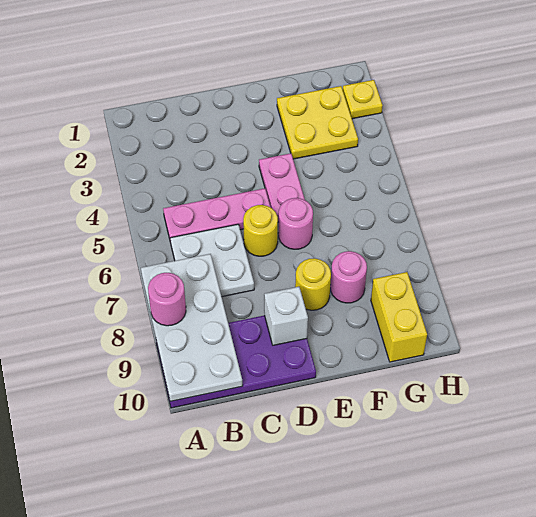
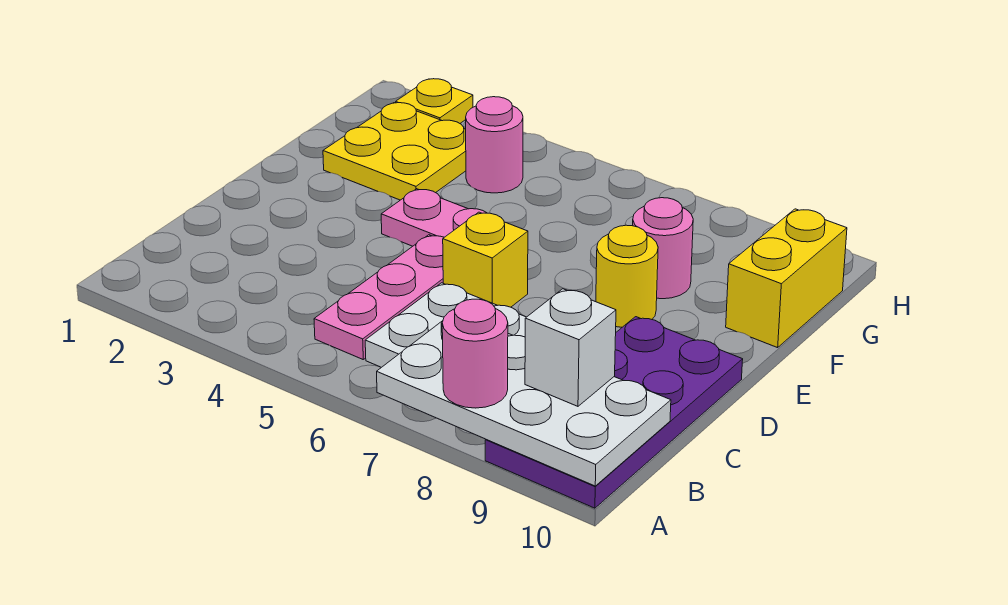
yellow round brick D6 level 1 -> yellow brick D6 level 1
white brick D9 level 2 -> white brick B9 level 3
pink round brick E6 level 1 -> pink round brick G4 level 1
yellow brick G9:G10 level 1 -> yellow brick F10:G10 level 1

